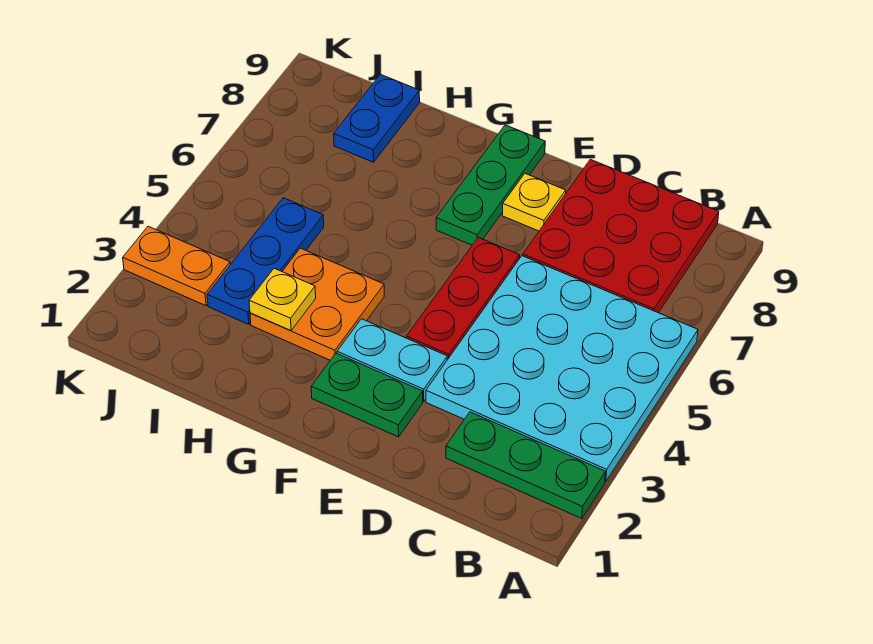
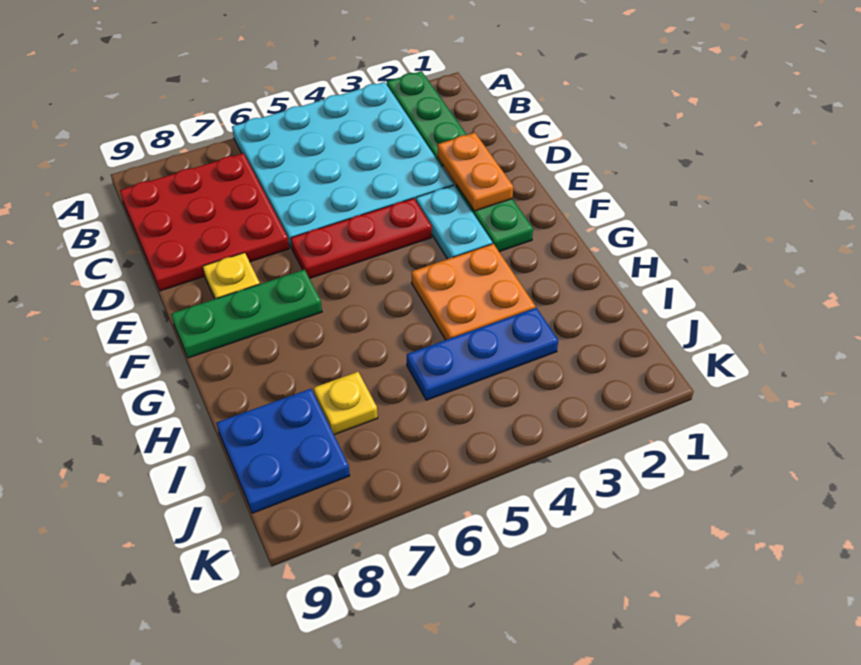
yellow plate H3 level 2 -> yellow plate I7 level 1
blue plate I8:I9 level 1 -> blue plate I8:J9 level 1
orange plate J3:K3 level 1 -> orange plate D2:E2 level 2

